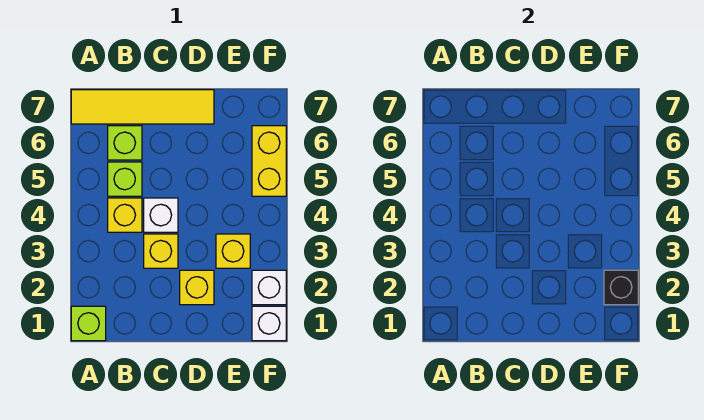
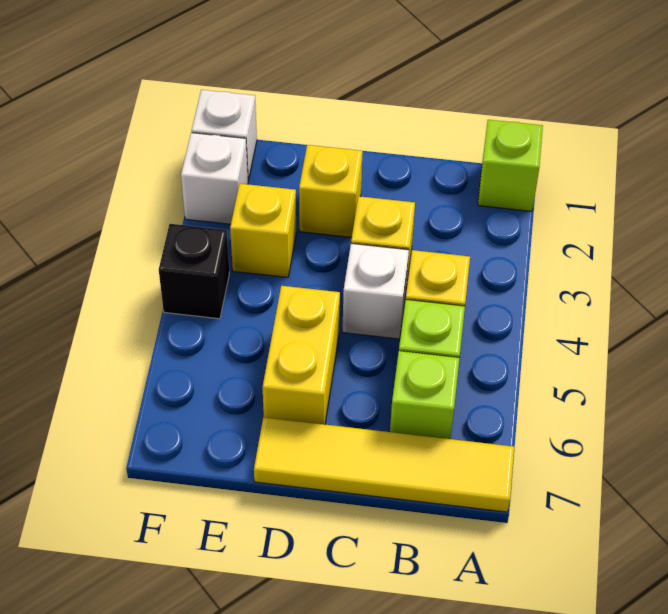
black brick F2 level 2 -> black brick F4 level 1
yellow brick F5:F6 level 1 -> yellow brick D5:D6 level 1

